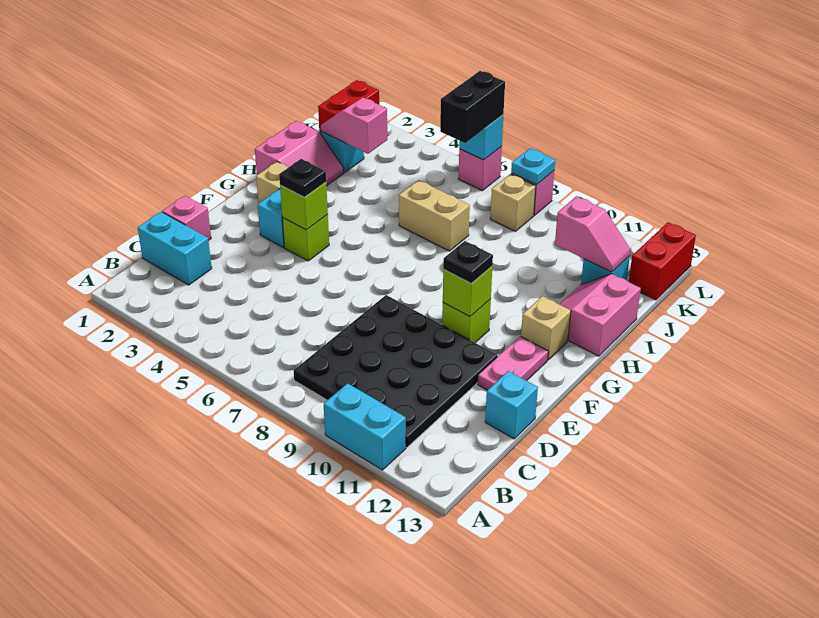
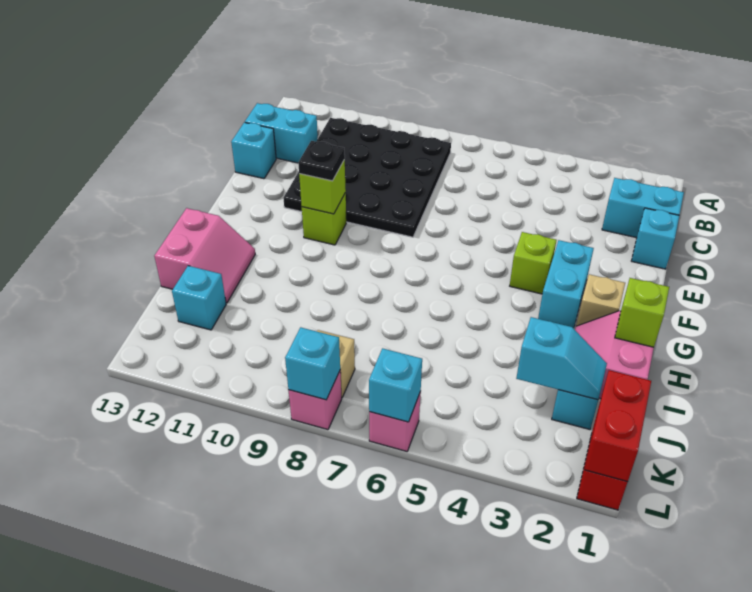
cyan brick A10:A11 level 1 -> cyan brick C12:C13 level 1
pink brick D1 level 1 -> cyan brick D1 level 1
pink plate E12:F12 level 1 -> none
lime brick F4 level 2 -> lime brick H1 level 2
black plate F4 level 3 -> none
tan brick G12 level 1 -> none
tan brick I6:I7 level 1 -> none
pink slope J2:J3 level 2 top 3 -> cyan slope J2:J3 level 2 top 3
pink slope J11:J12 level 2 top 11 -> none
black brick K6:L6 level 3 -> none
red brick K13:L13 level 1 -> red brick K1:L1 level 2
cyan plate L8 level 2 -> cyan brick L8 level 2

